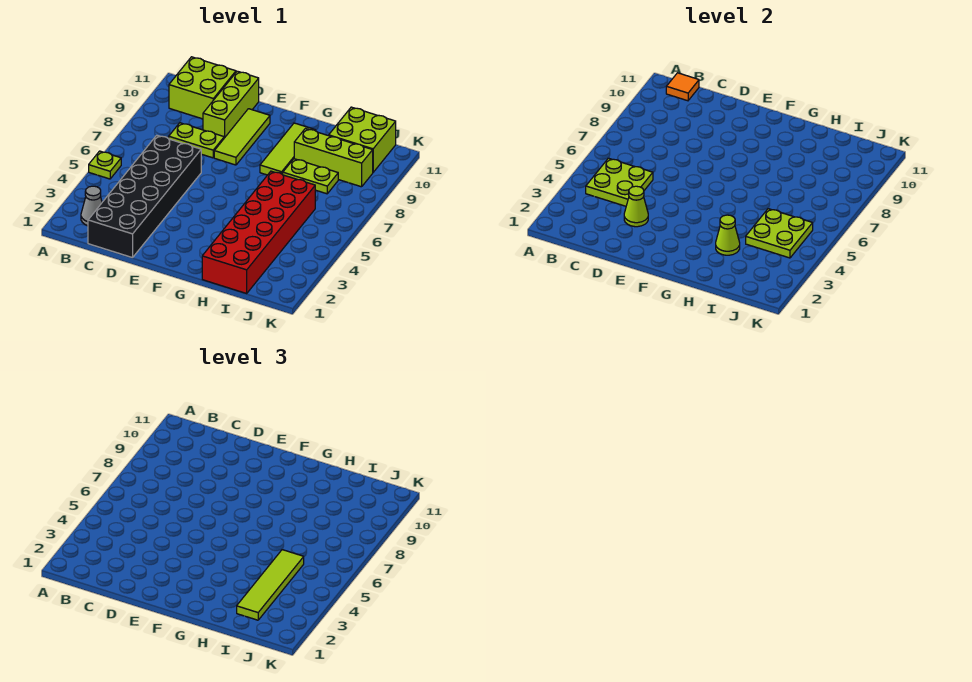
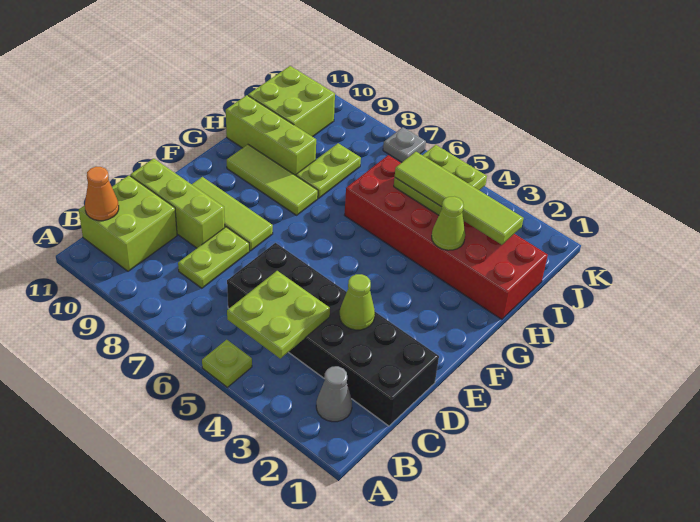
orange tile B11 level 2 -> orange cone B11 level 2
lime brick H9:J9 level 1 -> lime brick H9:H11 level 1
none -> grey plate K7 level 1

